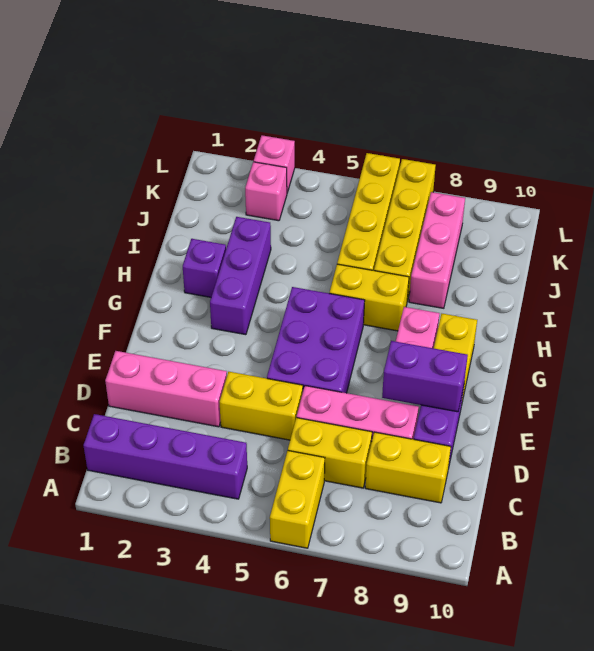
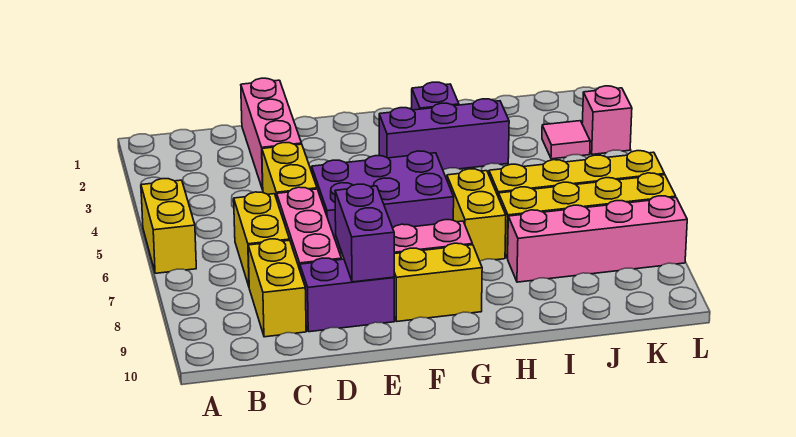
yellow brick A6:B6 level 1 -> yellow brick A5:A6 level 1
purple brick B1:B4 level 1 -> none
pink brick I8:K8 level 1 -> pink brick I8:L8 level 1
pink brick K3 level 1 -> pink tile K3 level 1

